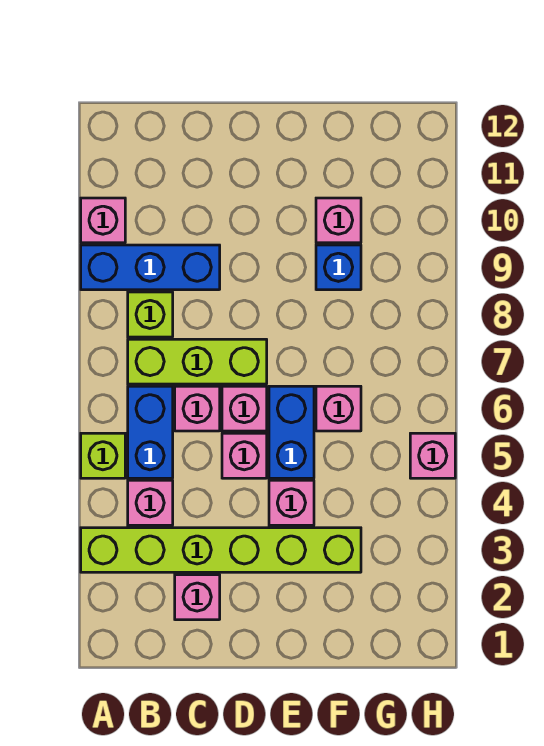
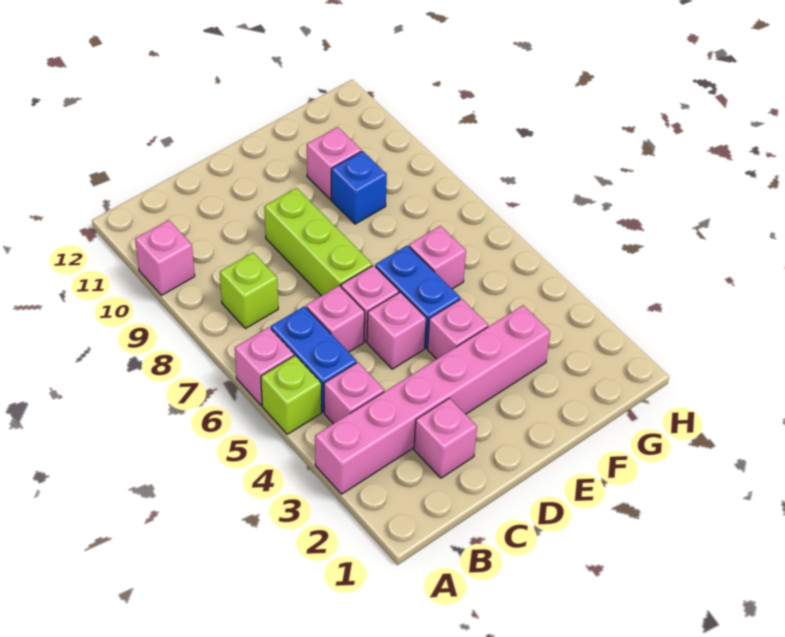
lime brick A3:F3 level 1 -> pink brick A3:F3 level 1
blue brick A9:C9 level 1 -> none
lime brick B7:D7 level 1 -> lime brick D7:D9 level 1
pink brick H5 level 1 -> pink brick A6 level 1

